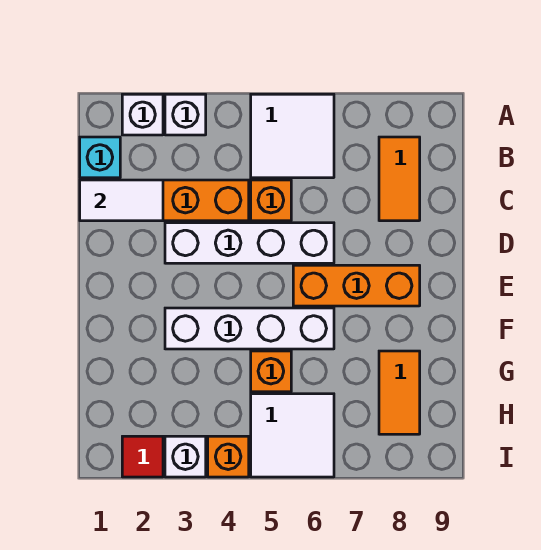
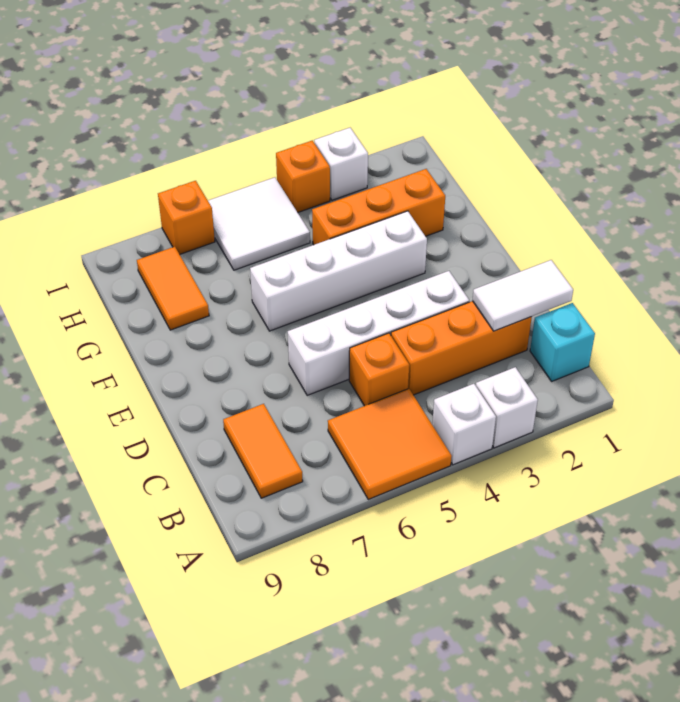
white brick A2 level 1 -> white brick A4 level 1
white tile A5:B6 level 1 -> orange tile A5:B6 level 1
orange brick E6:E8 level 1 -> orange brick G2:G4 level 1
orange brick G5 level 1 -> orange brick I7 level 1
red tile I2 level 1 -> none

